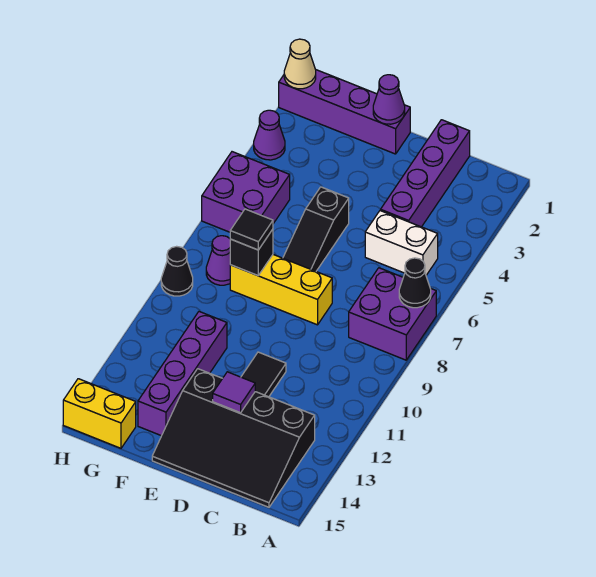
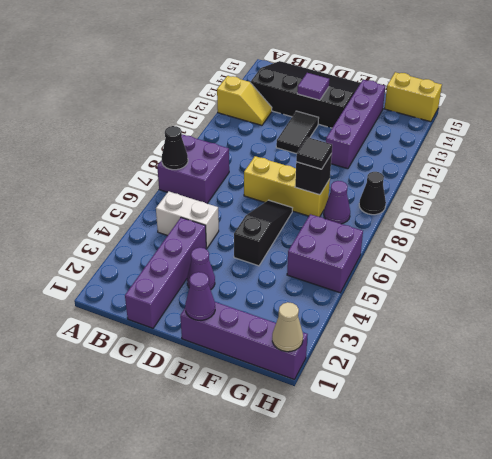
none -> yellow slope A12:B12 level 1 top A
purple cone H3 level 1 -> purple cone D3 level 1

